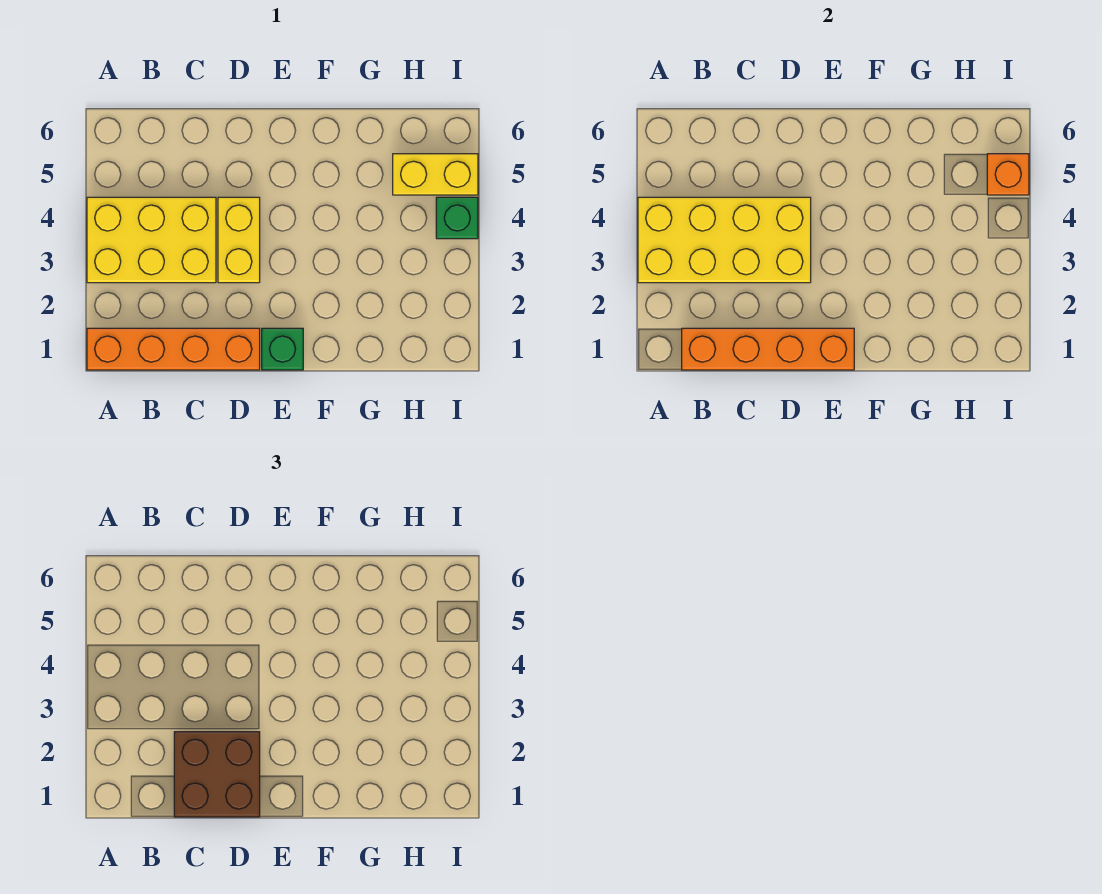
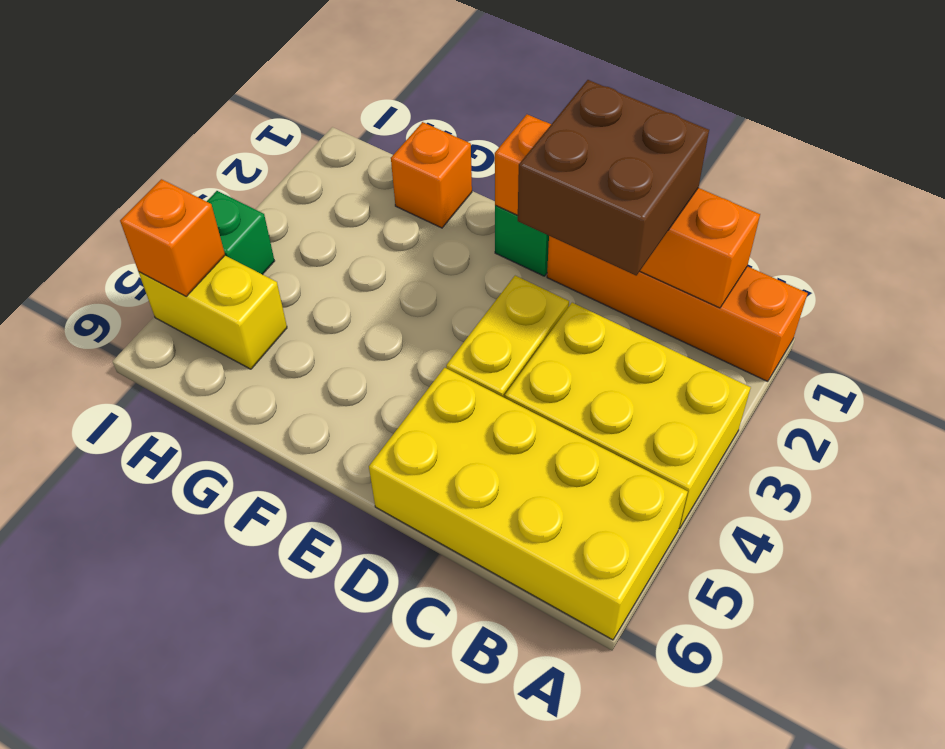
yellow brick A3:D4 level 2 -> yellow brick A5:D6 level 1
none -> orange brick G1 level 1

